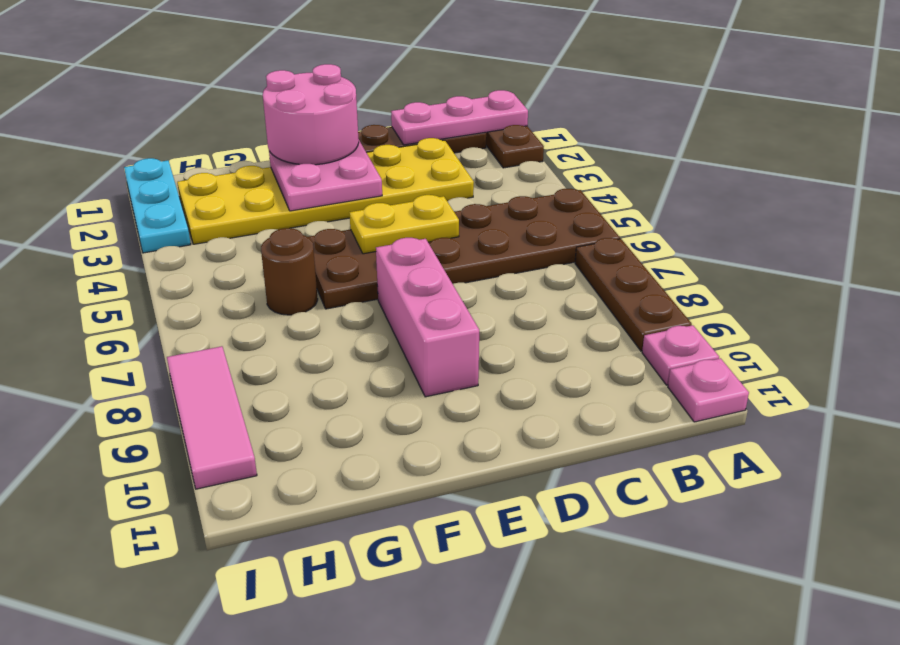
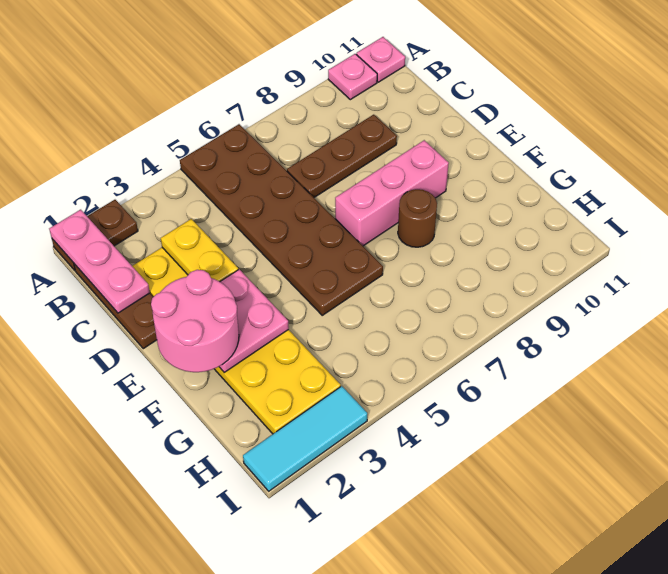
brown plate A7:A9 level 1 -> brown plate C7:C9 level 1
yellow plate D5:E5 level 2 -> yellow plate C3:D3 level 2
brown round brick G6 level 1 -> brown round brick F8 level 1
cyan plate I1:I3 level 1 -> cyan tile I1:I3 level 1
pink tile I8:I10 level 1 -> none

